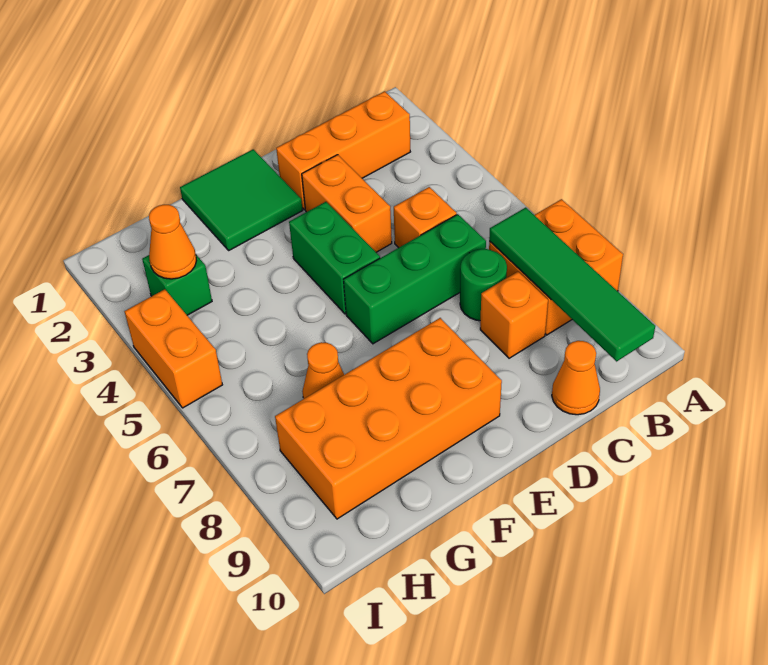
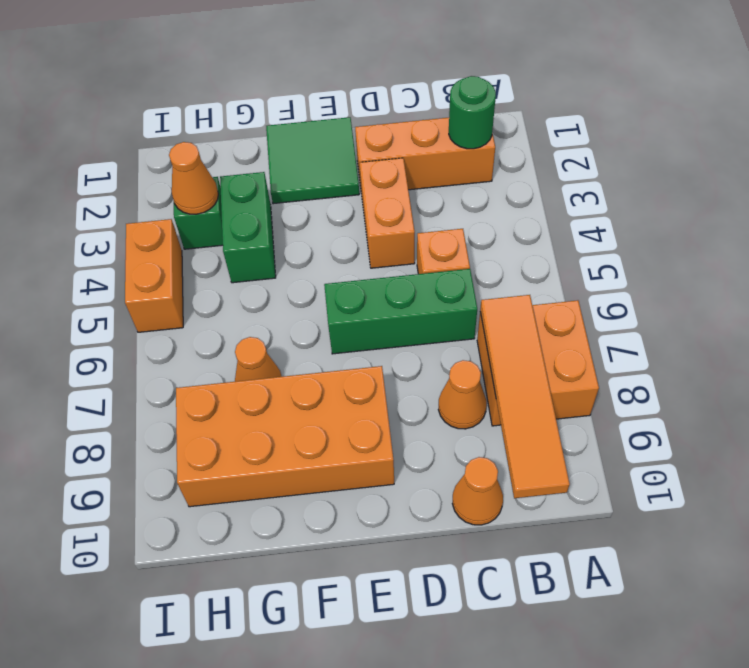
green tile B7:B10 level 2 -> orange tile B7:B10 level 2
green round brick C7 level 1 -> green round brick B2 level 2
orange brick C8 level 1 -> orange cone C8 level 1
green brick E4:E5 level 1 -> green brick G3:G4 level 1

